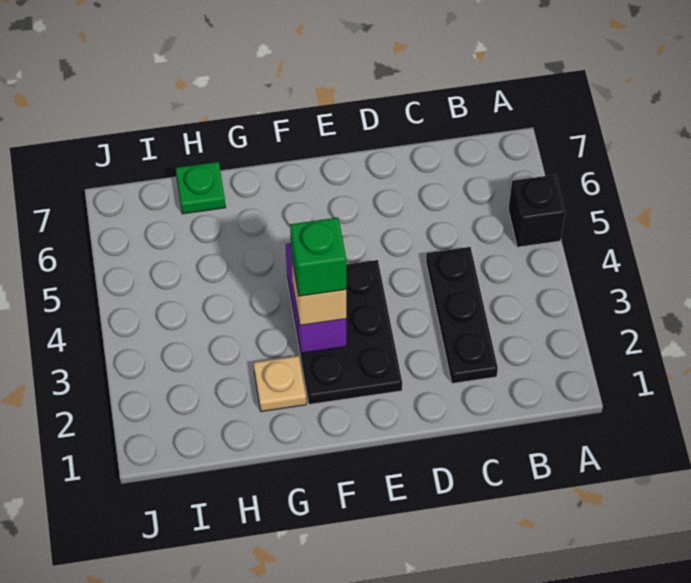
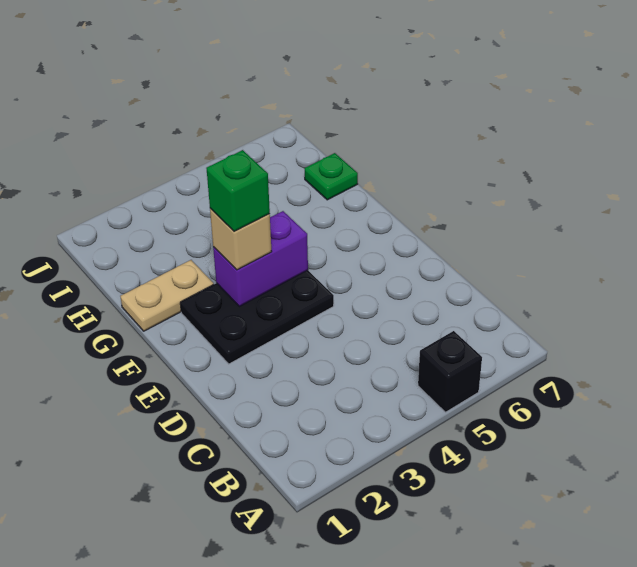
black plate C2:C4 level 1 -> none
tan plate G2 level 1 -> tan plate G1:G2 level 1

